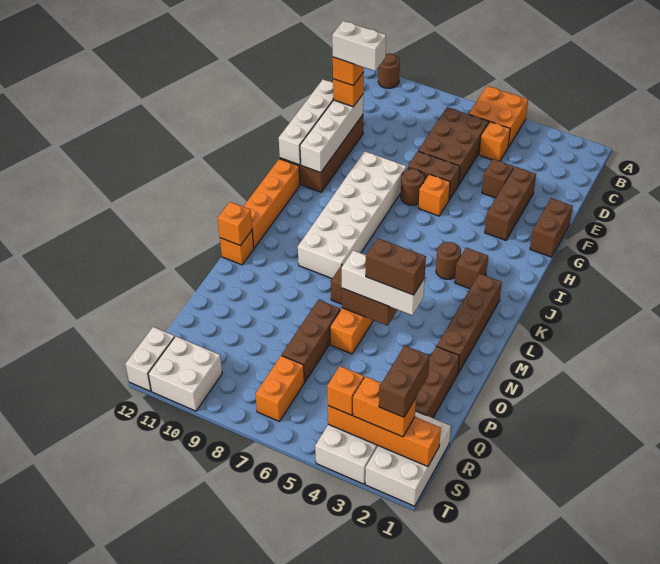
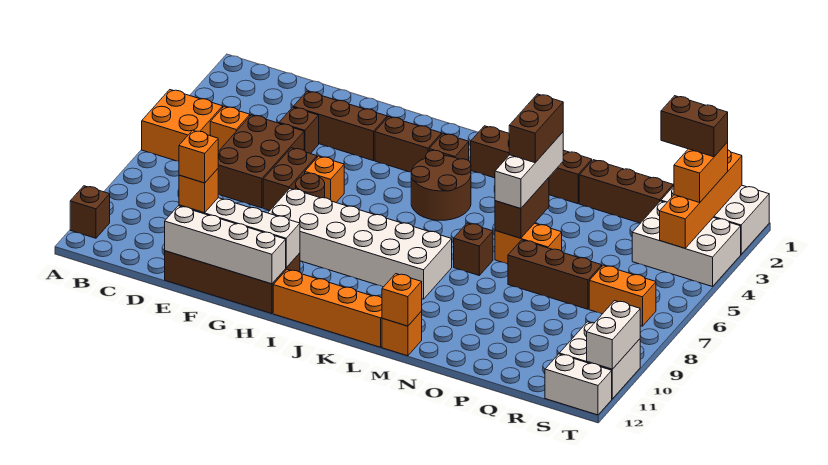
brown round brick A11 level 1 -> brown brick A11 level 1
brown brick C6:E7 level 1 -> brown brick D5:E7 level 1
white brick E10:E11 level 5 -> white brick T10:T11 level 2
brown brick F1:G1 level 1 -> brown brick H3:I3 level 1
brown round brick J4 level 1 -> brown round brick J4:K5 level 1
orange brick S4 level 3 -> none

